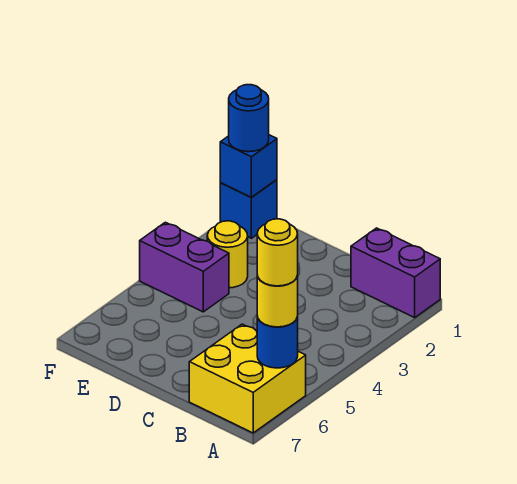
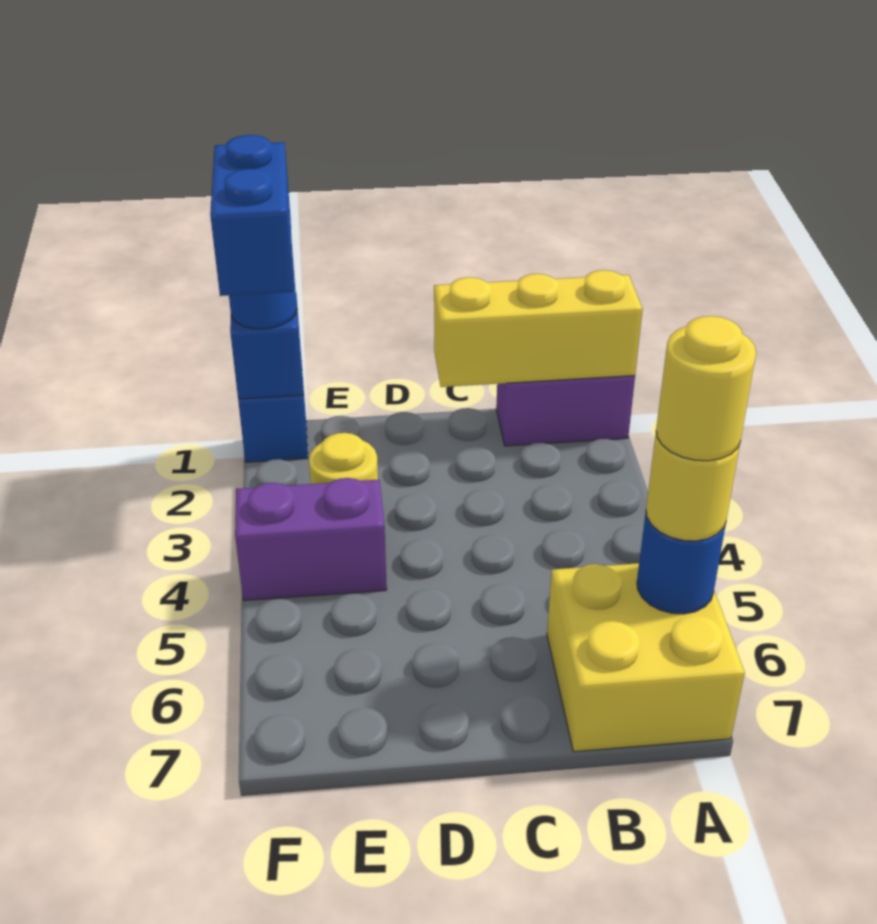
none -> yellow brick A1:C1 level 2
none -> blue brick F1:F2 level 4

